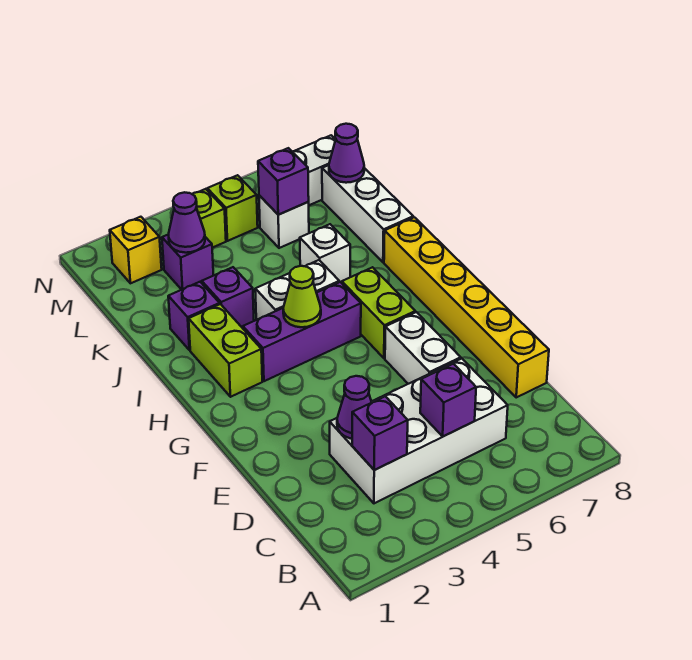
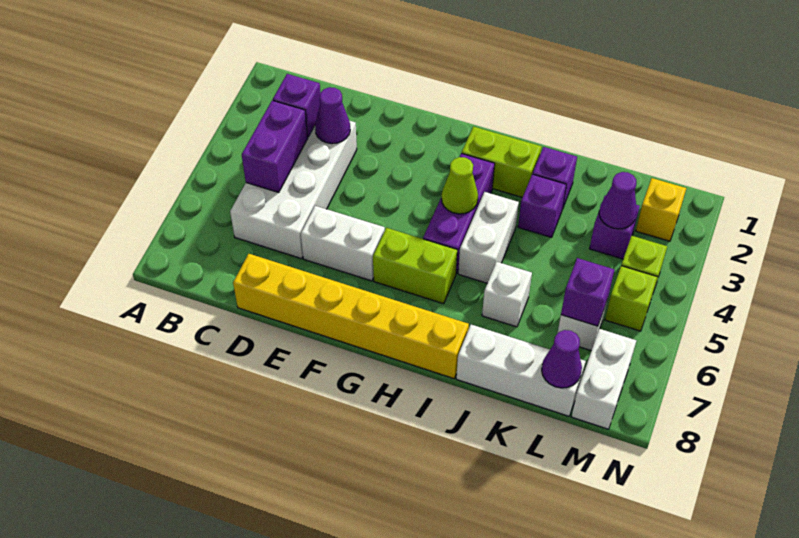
purple brick C5 level 2 -> purple brick C4:C5 level 2

